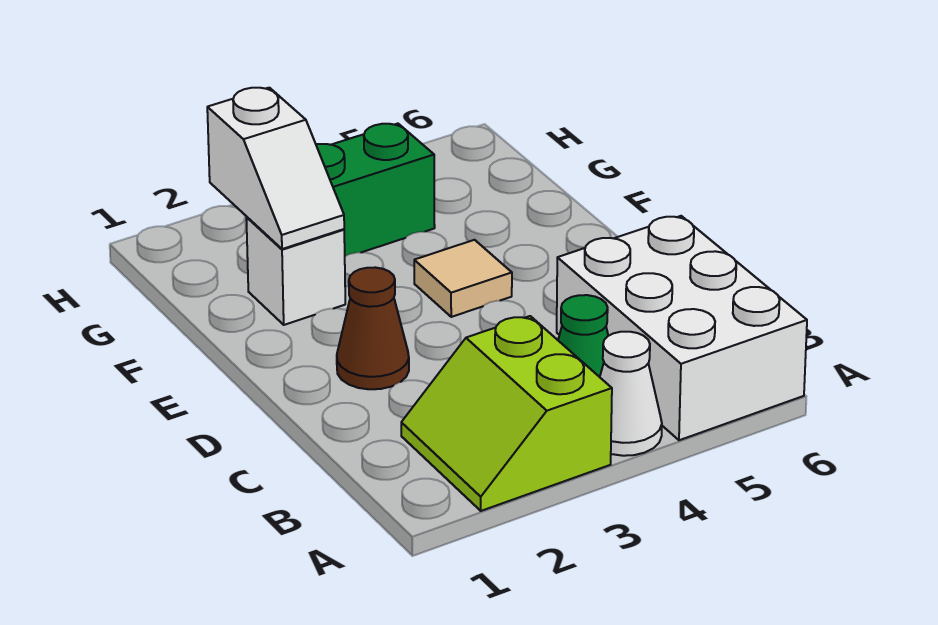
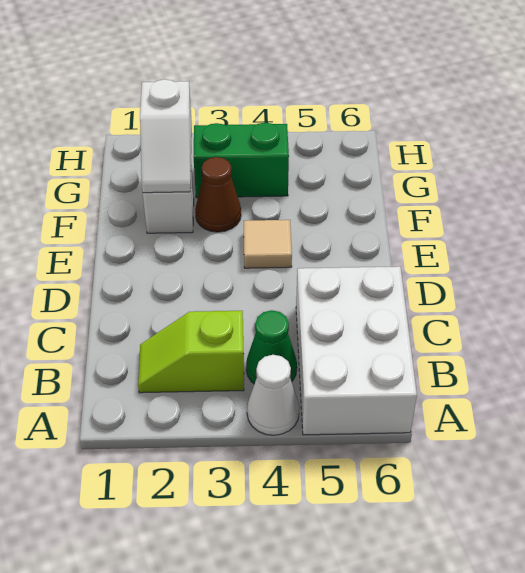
lime slope A2:B3 level 1 top 3 -> lime slope B2:B3 level 1 top 3
brown cone D2 level 1 -> brown cone F3 level 1

